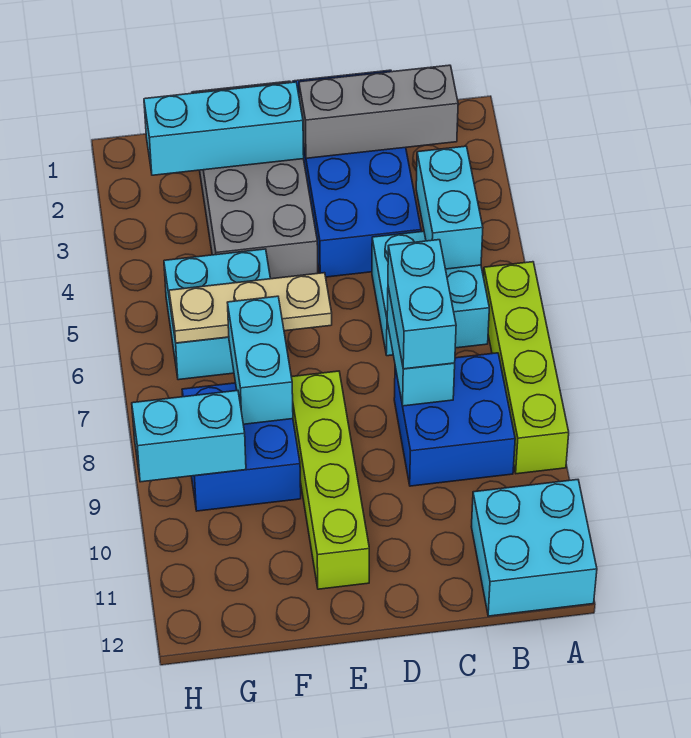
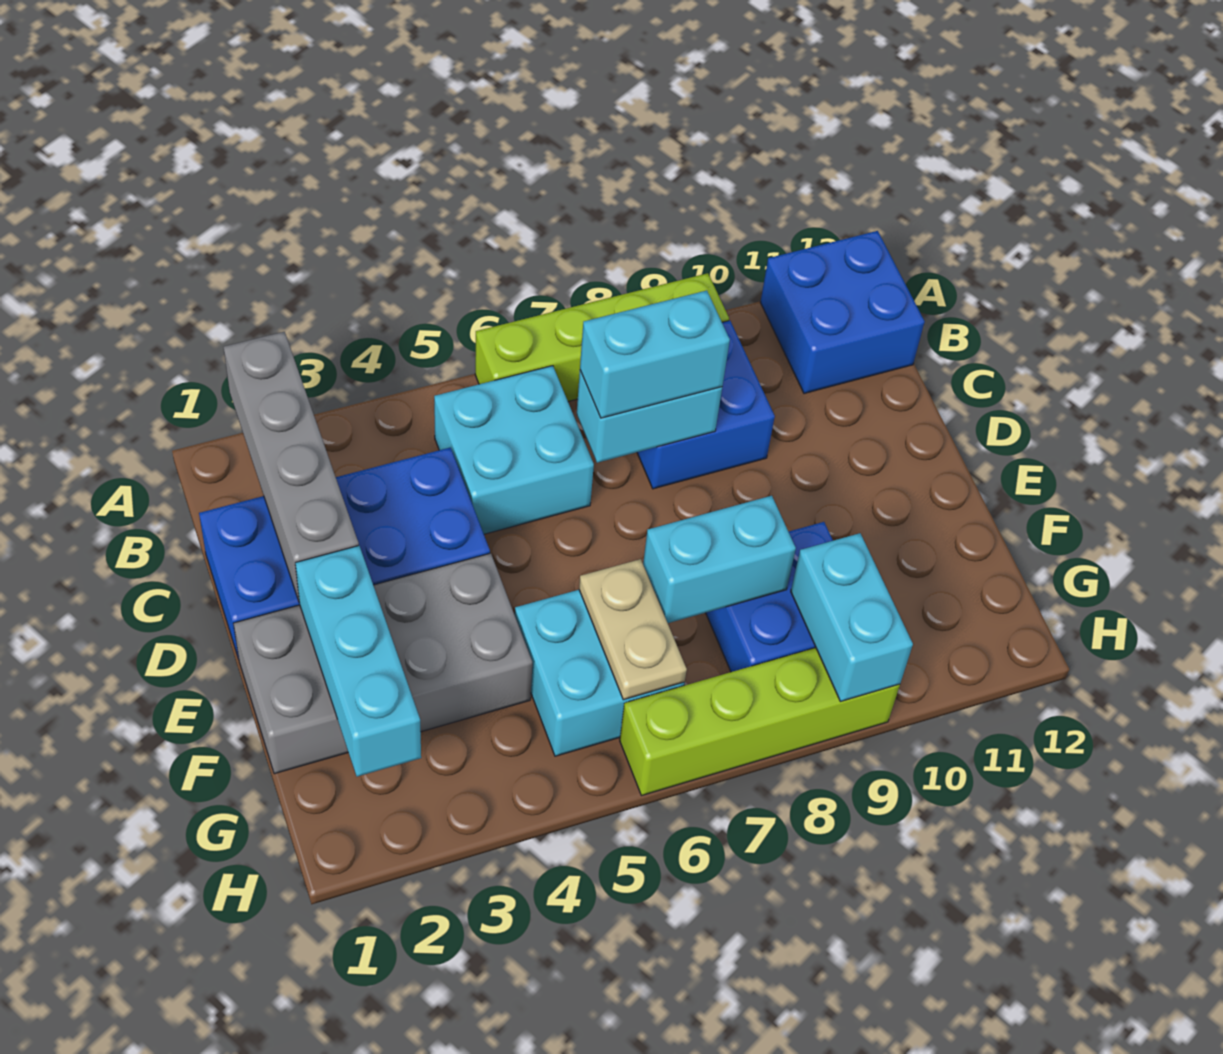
cyan brick A11:B12 level 1 -> blue brick A11:B12 level 1
grey brick B2:D2 level 2 -> grey brick A2:D2 level 2
cyan brick B4:B5 level 2 -> none
tan plate E6:G6 level 2 -> tan plate F6:G6 level 2
lime brick E8:E11 level 1 -> lime brick H6:H9 level 1

